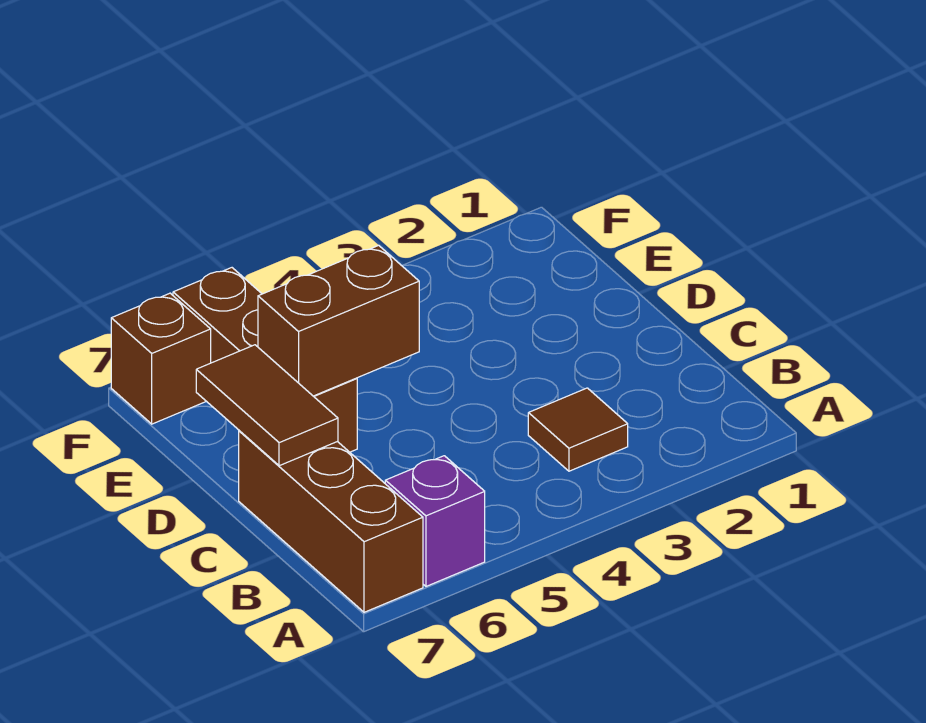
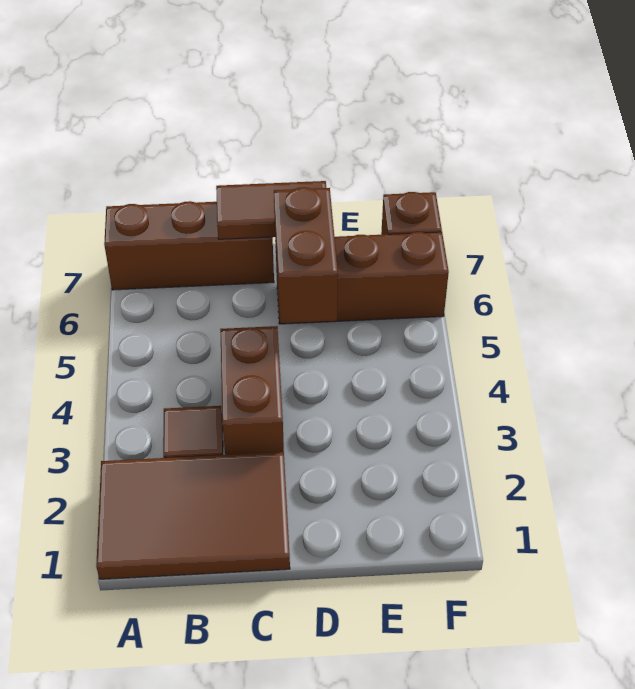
none -> brown tile A1:C2 level 1
purple brick A6 level 1 -> none
none -> brown brick C3:C4 level 1

